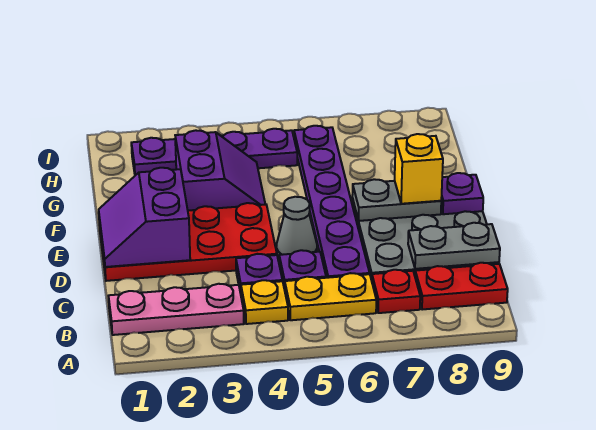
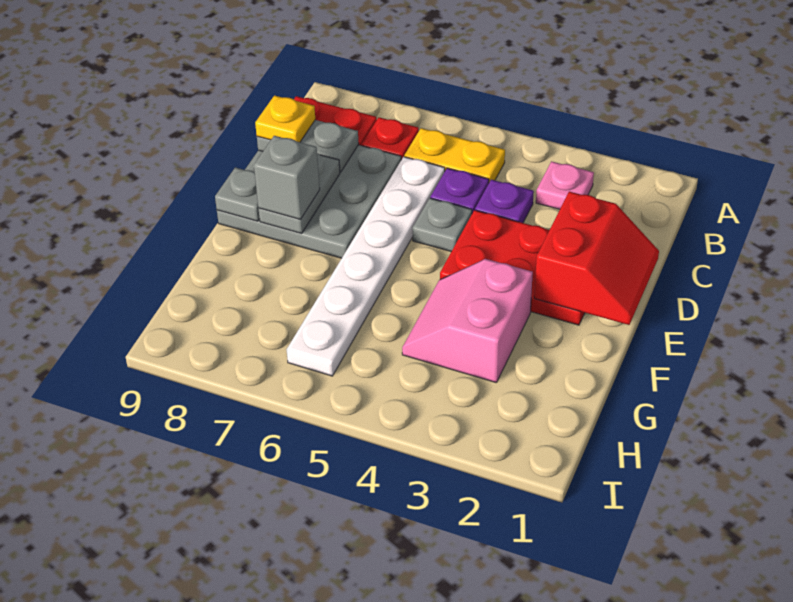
pink plate B1:B3 level 1 -> pink plate B3 level 1
yellow plate B4 level 1 -> yellow plate C9 level 3
purple plate C6:H6 level 1 -> white plate C6:H6 level 1
red plate D1:E4 level 1 -> red plate D2:E4 level 1
purple slope D1:E2 level 2 top 2 -> red slope D1:E2 level 2 top 2
grey cone D5 level 1 -> grey plate D5 level 1
grey plate E7:E8 level 2 -> grey plate D8:E8 level 2
yellow brick E8 level 3 -> grey brick E8 level 3
purple plate E9 level 2 -> grey plate E9 level 2
purple slope F3:G4 level 1 top 3 -> pink slope F3:G4 level 1 top 3
purple plate H2:H5 level 1 -> none

